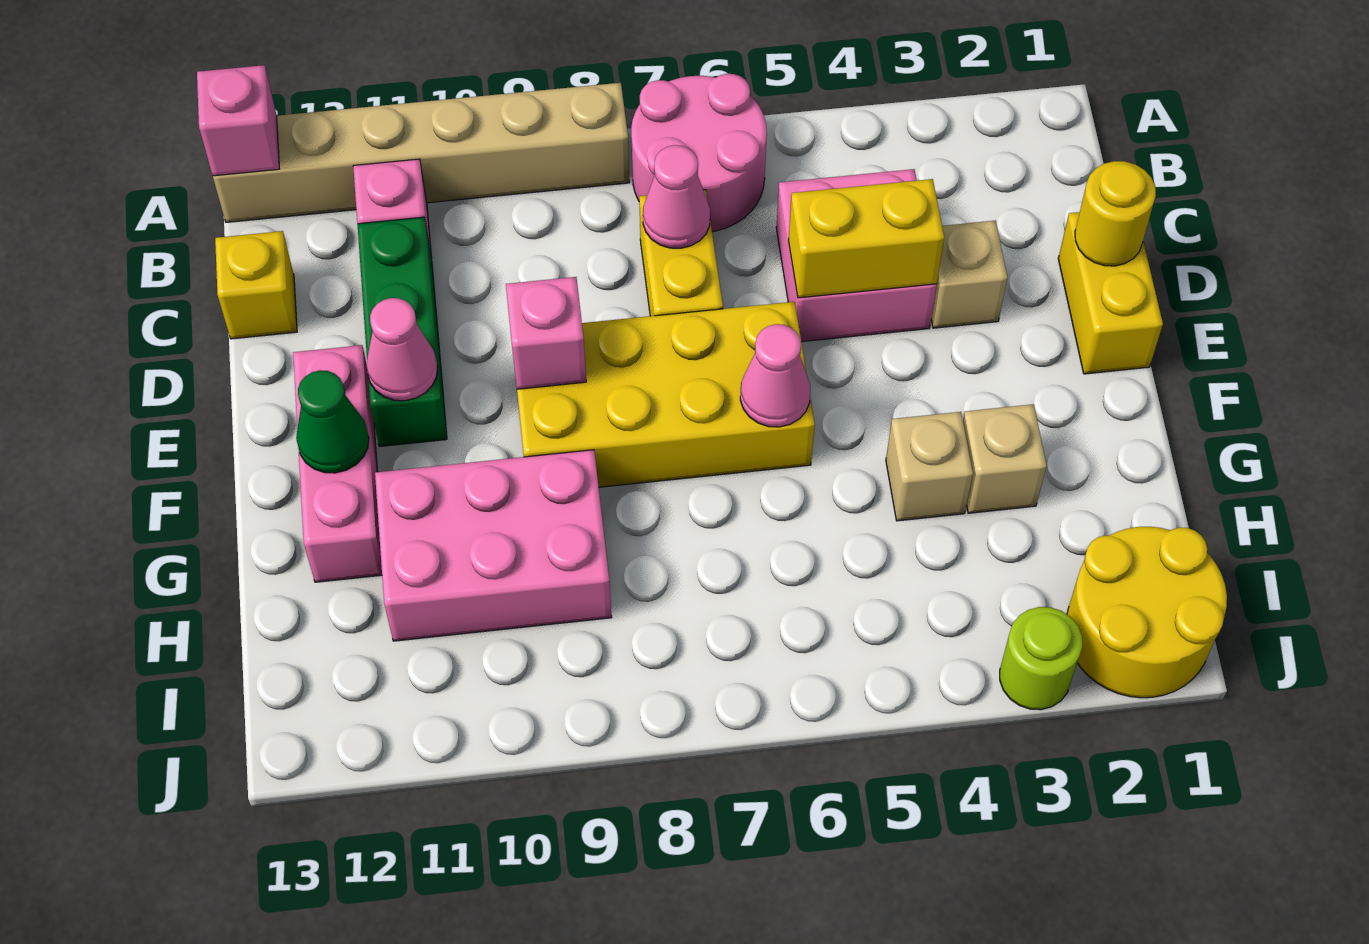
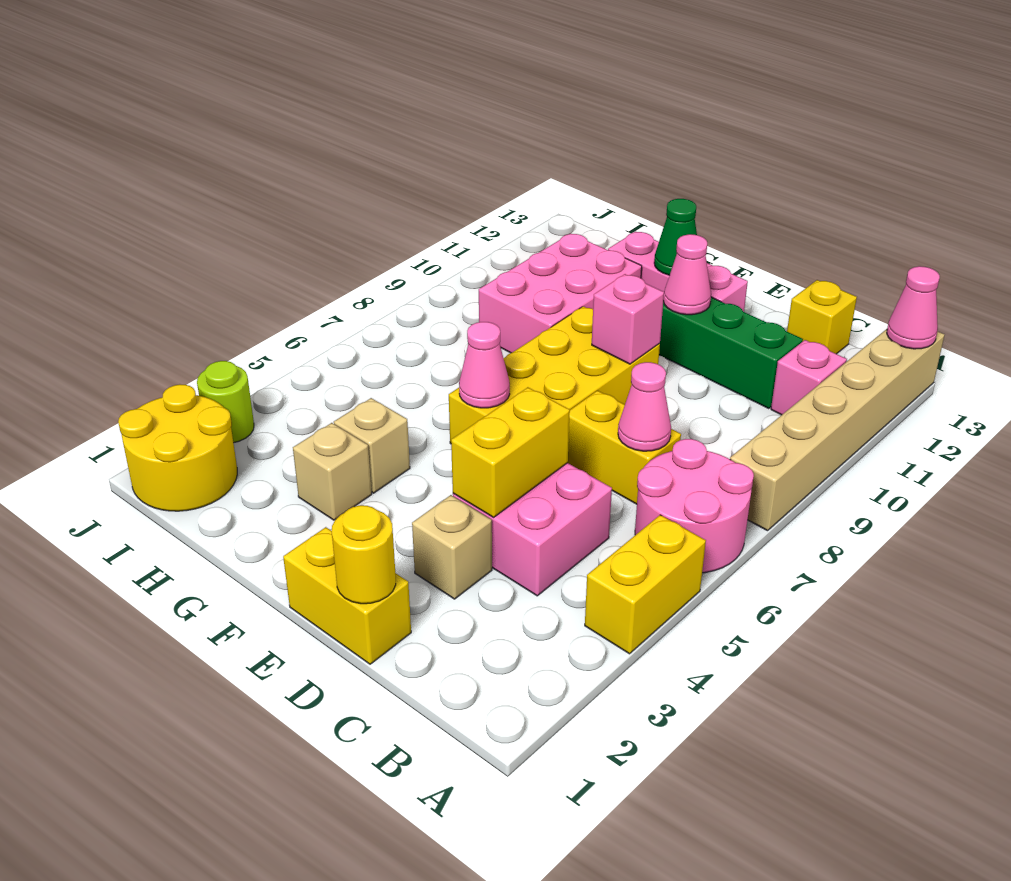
none -> yellow brick A4:A5 level 1
pink brick A13 level 2 -> pink cone A13 level 2

